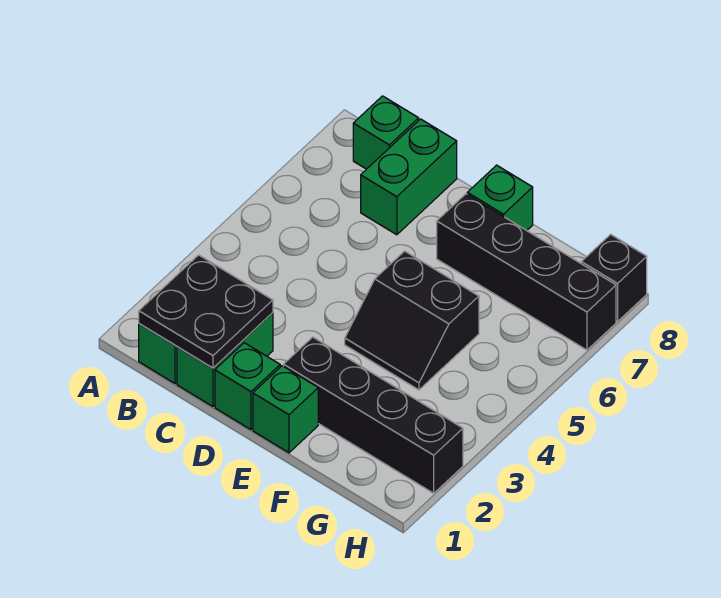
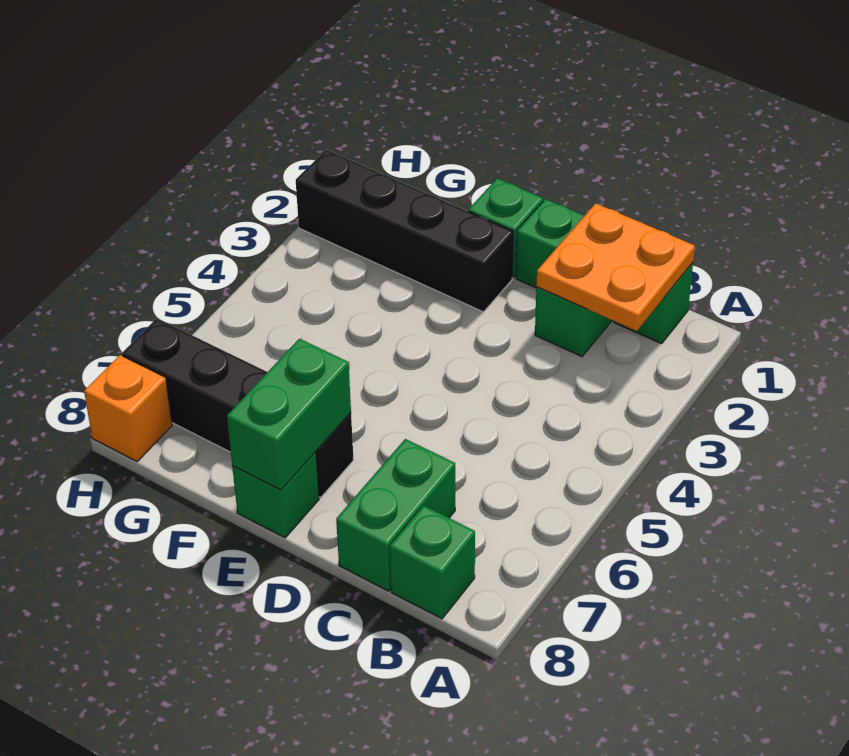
black plate B1:C2 level 2 -> orange plate B1:C2 level 2
black slope E4:F5 level 1 top 5 -> none
none -> green brick E7:E8 level 2
black brick H8 level 1 -> orange brick H8 level 1

